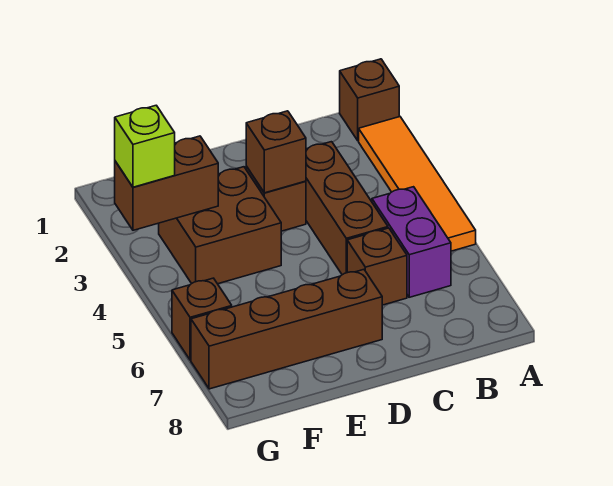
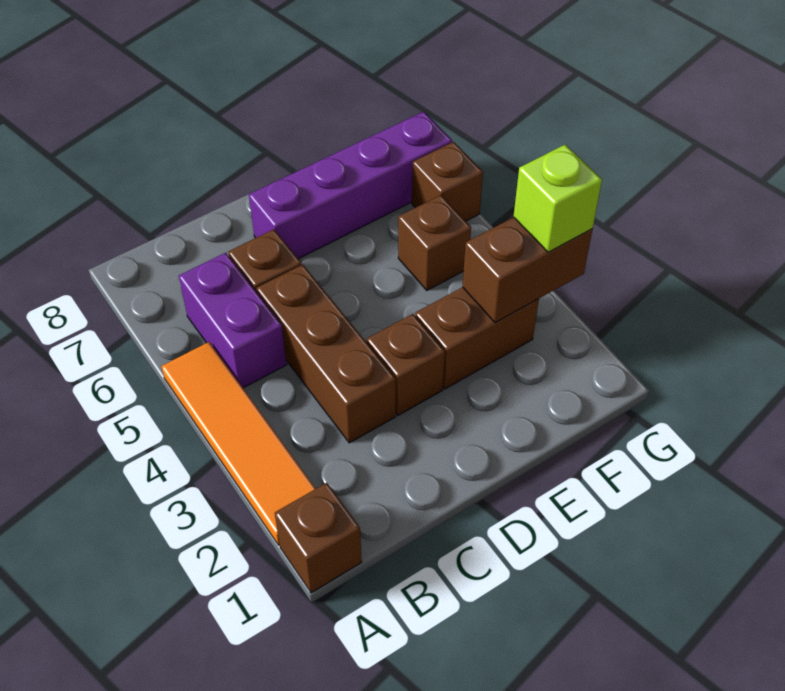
brown brick D3 level 2 -> brown brick F5 level 1
brown brick D7:G7 level 1 -> purple brick D7:G7 level 1
brown brick E3:F4 level 1 -> brown brick E3:F3 level 1

